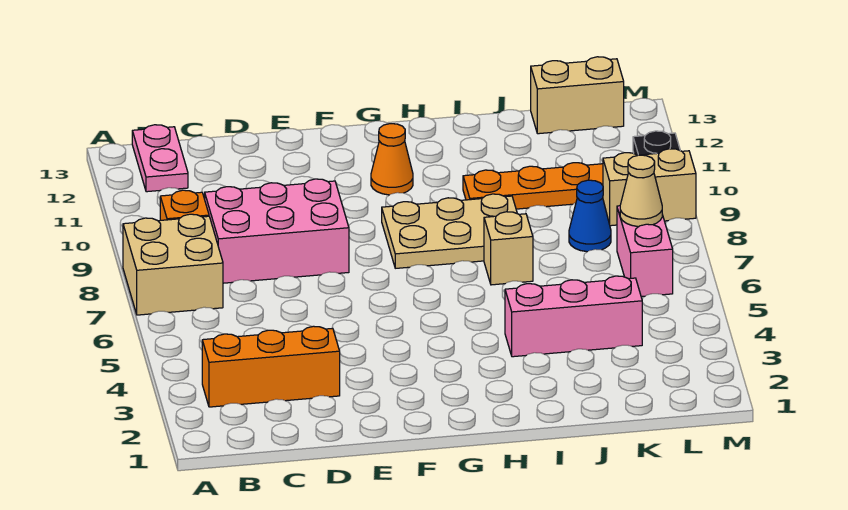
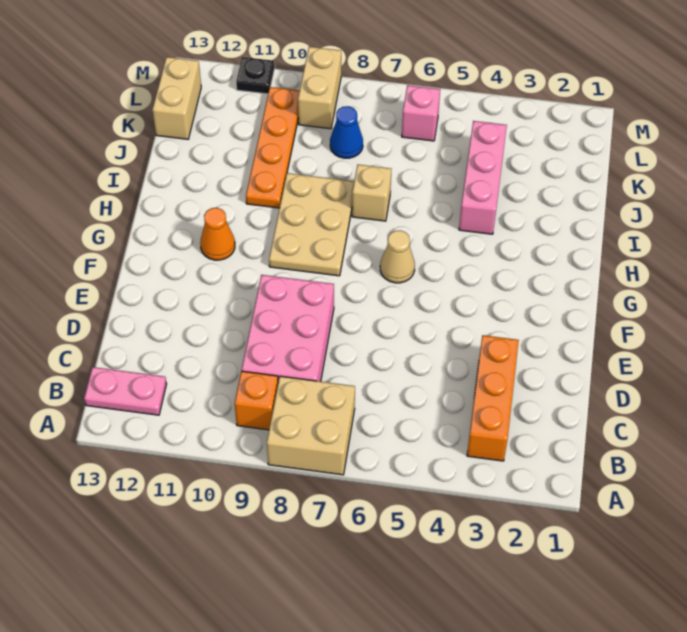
pink brick L6:L7 level 1 -> pink brick L6 level 1
tan cone L7 level 2 -> tan cone G6 level 1

